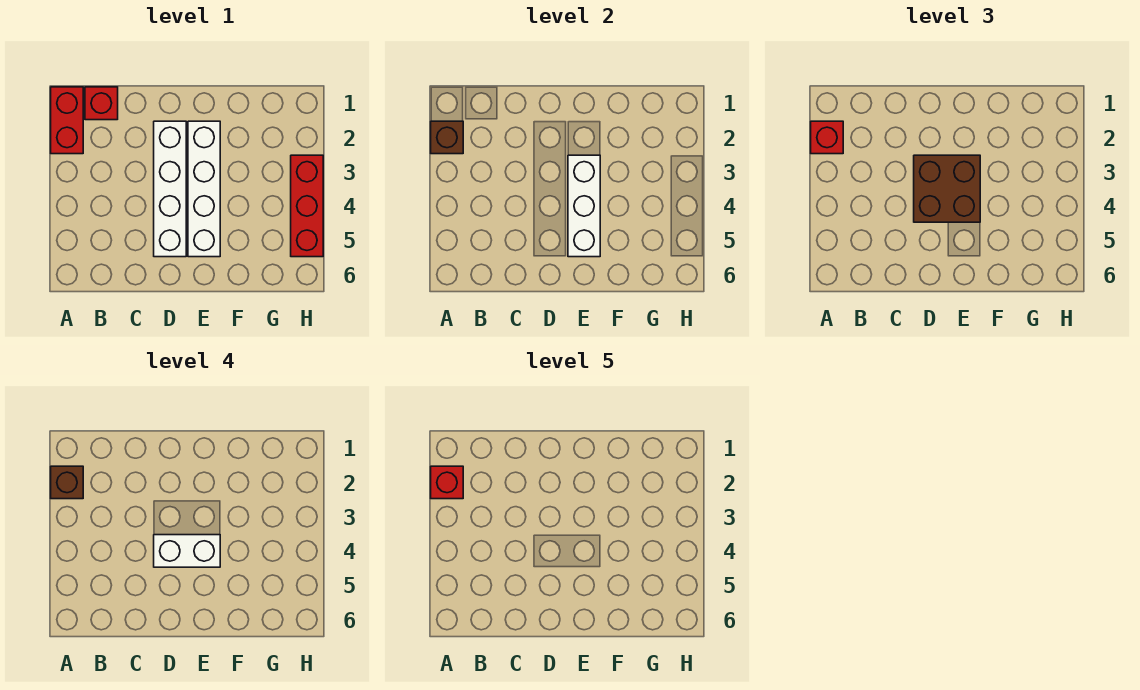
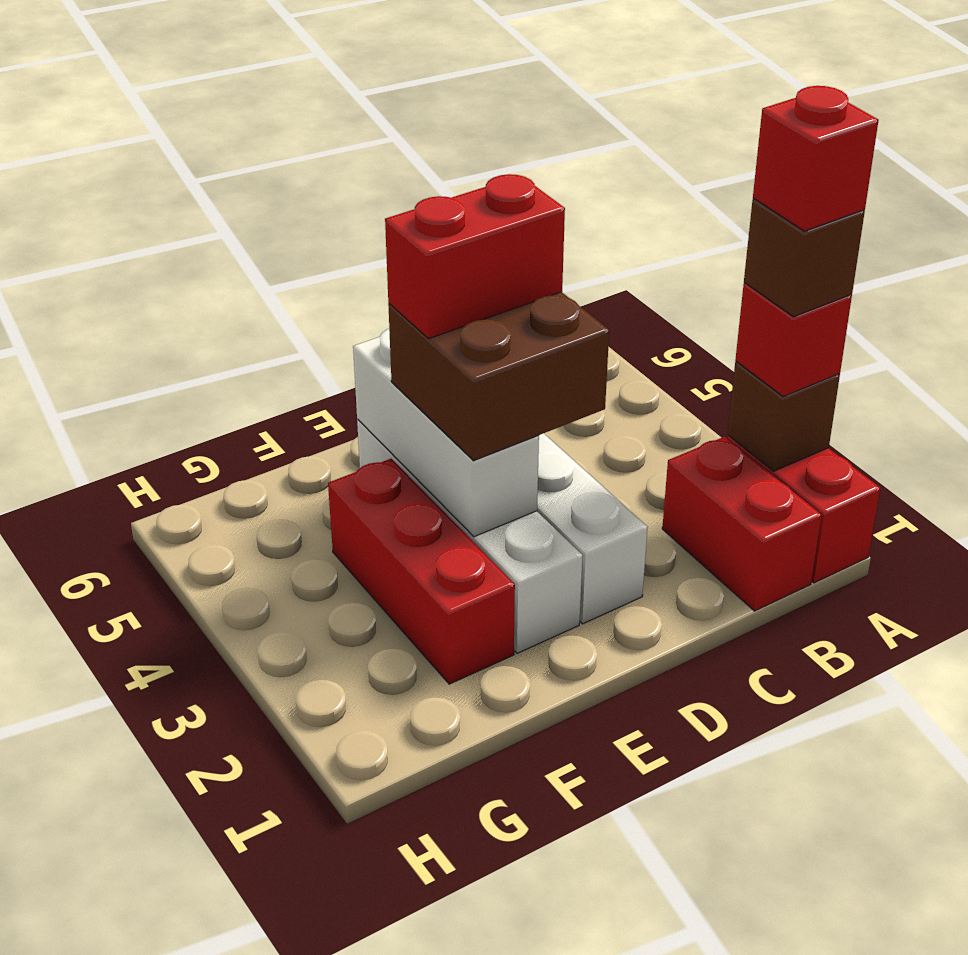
red brick B1 level 1 -> red brick B1:B2 level 1
white brick D4:E4 level 4 -> red brick D4:E4 level 4
red brick H3:H5 level 1 -> red brick F2:F4 level 1

